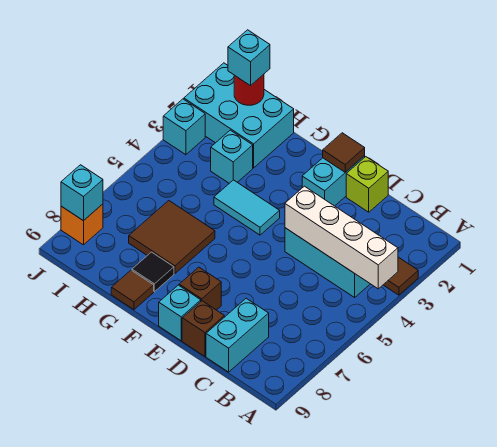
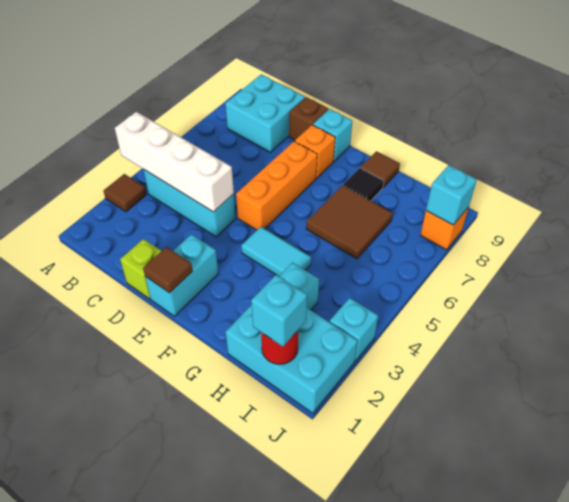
cyan brick C8:C9 level 1 -> cyan brick B8:C9 level 1
none -> orange brick E5:E7 level 1
brown brick E8 level 1 -> orange brick E8 level 1

